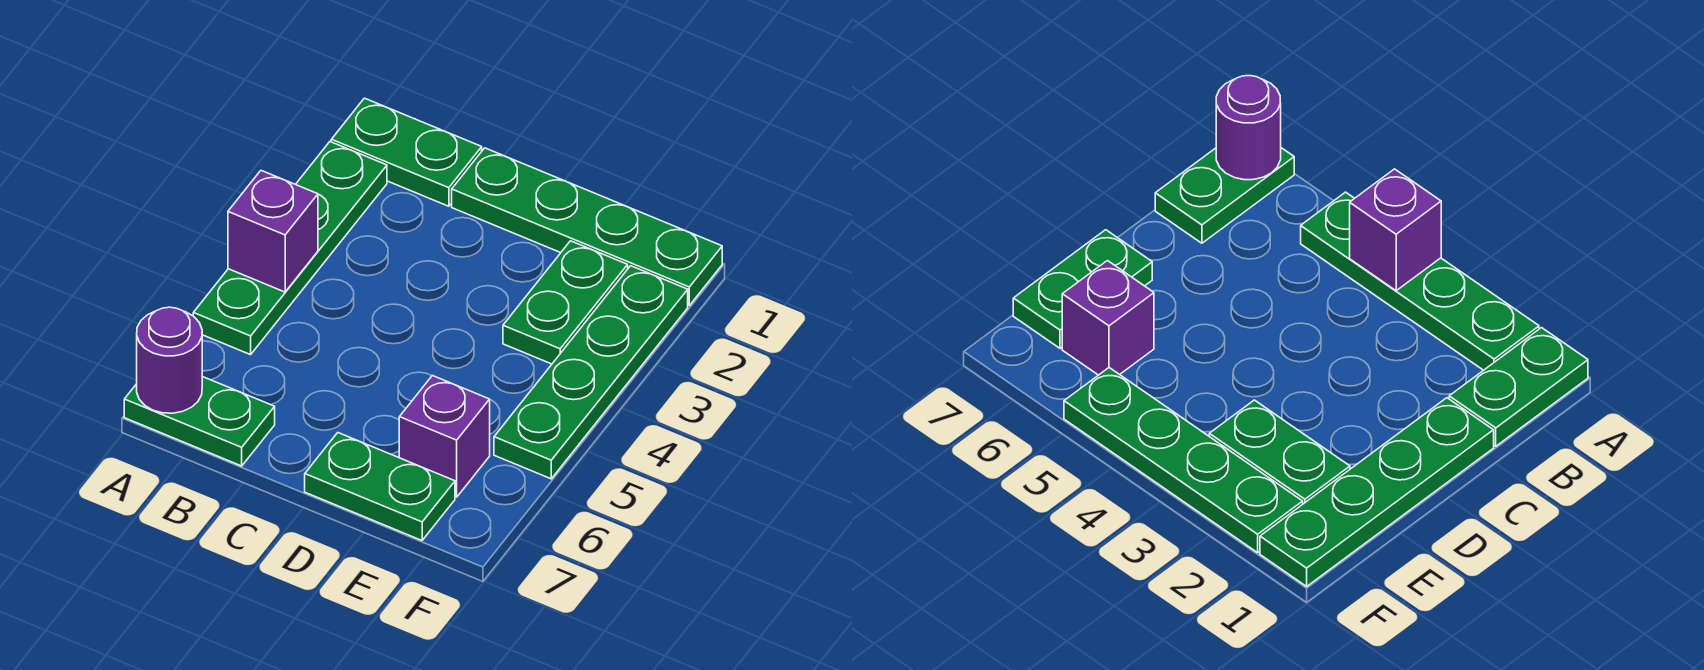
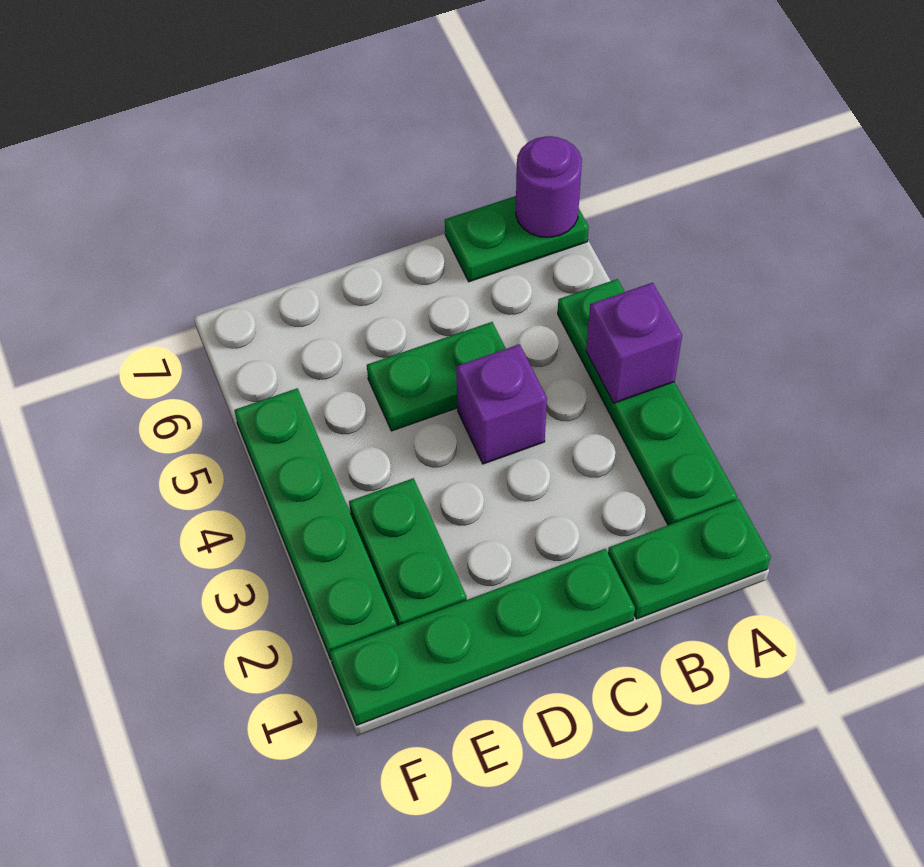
green plate D7:E7 level 1 -> green plate C5:D5 level 1
purple brick E6 level 1 -> purple brick C4 level 1

